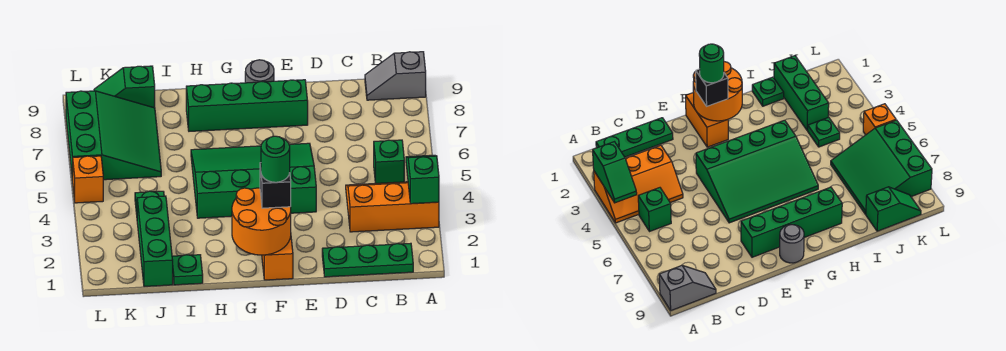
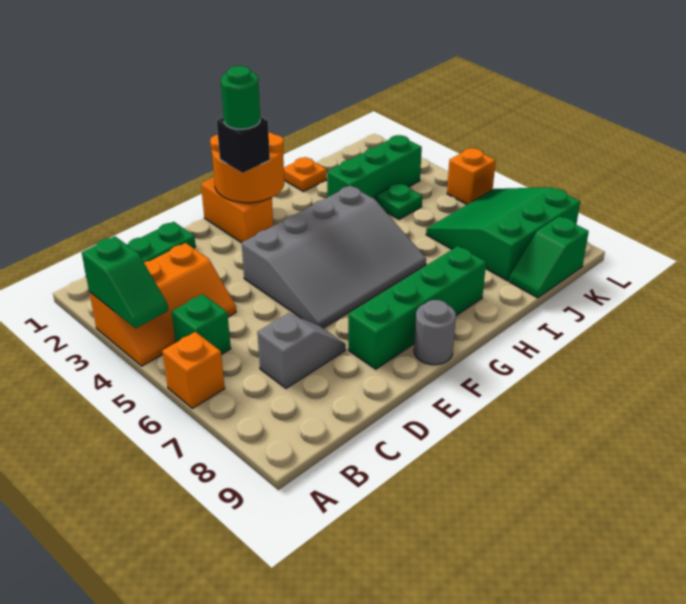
none -> orange brick A6 level 1
grey slope A9:B9 level 1 top A -> grey slope C7:D7 level 1 top C
green slope E4:H6 level 1 top 4 -> grey slope E4:H6 level 1 top 4
green plate I1 level 1 -> orange plate I1 level 1
green brick J1:J3 level 1 -> green brick I3:K3 level 1
green slope J6:L8 level 1 top L -> green slope J6:L8 level 1 top 8
green slope J9:K9 level 1 top J -> green slope J9:K9 level 1 top K

